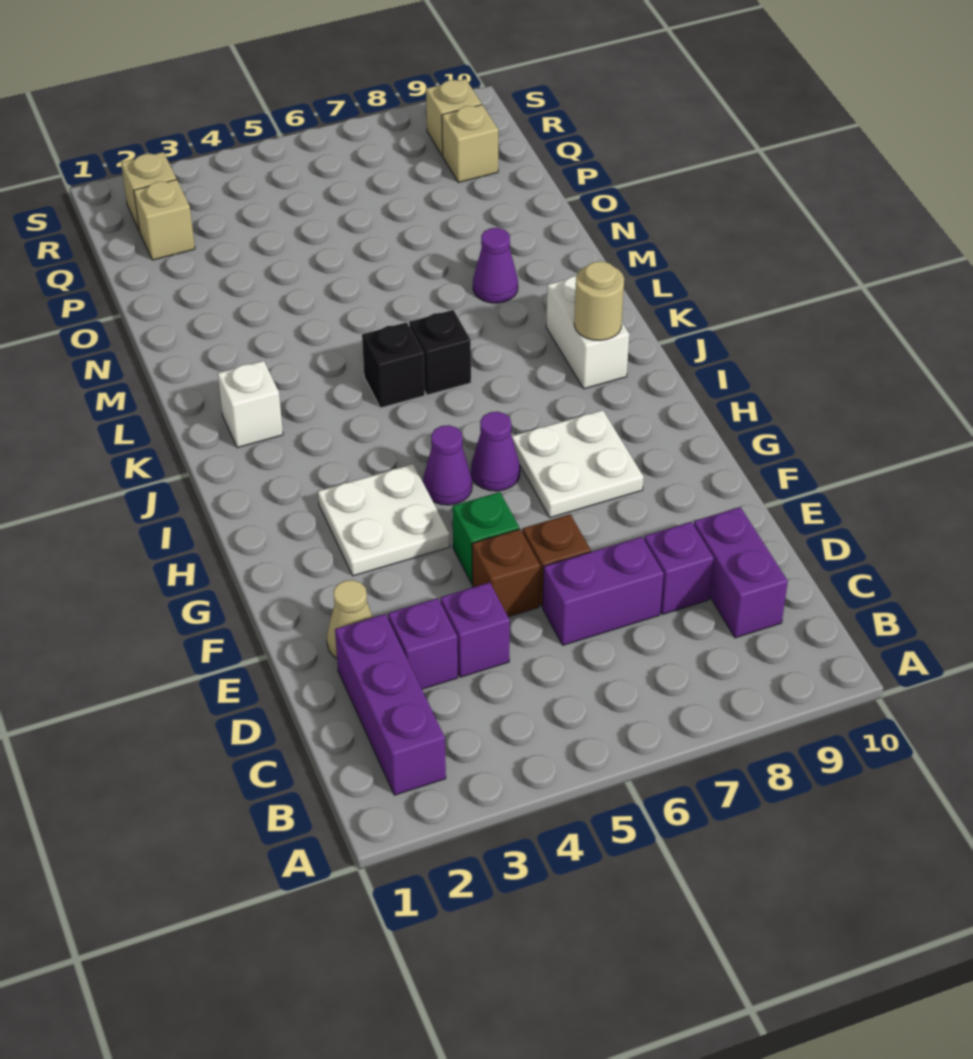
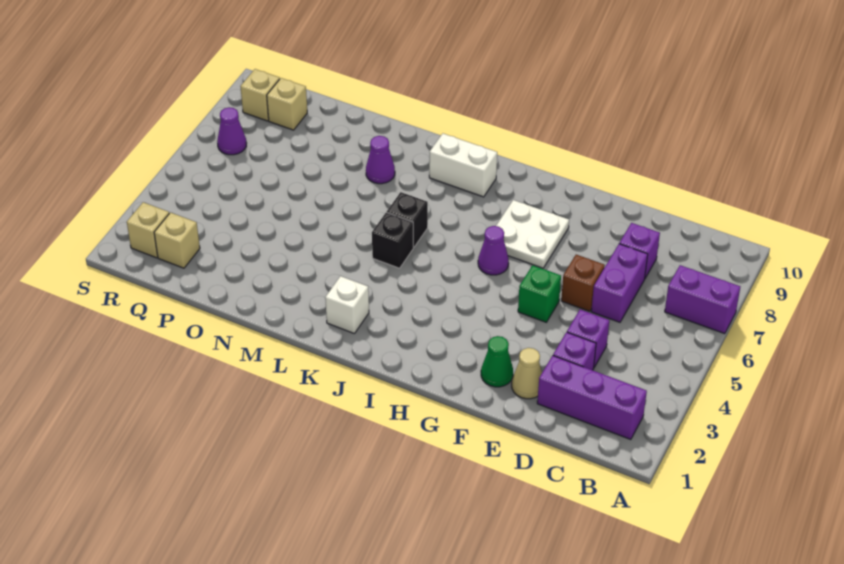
purple brick C9:D9 level 1 -> purple brick A7:B7 level 1
brown brick E5 level 1 -> none
none -> green cone F2 level 1
white plate G3:H4 level 1 -> none
purple cone H5 level 1 -> purple cone R7 level 1
tan round brick J9 level 2 -> none

